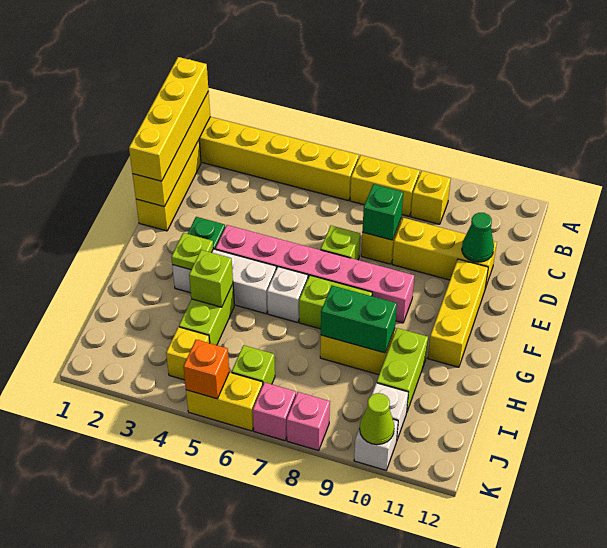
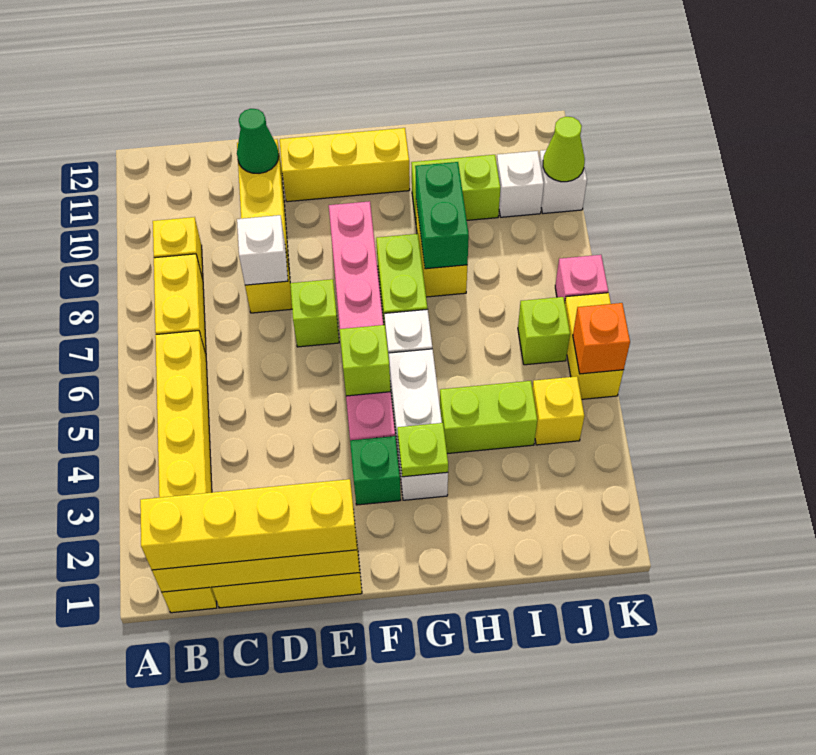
green brick D8 level 2 -> white brick D8 level 2
lime brick H4 level 2 -> lime brick F5 level 2
pink brick K8 level 1 -> none

